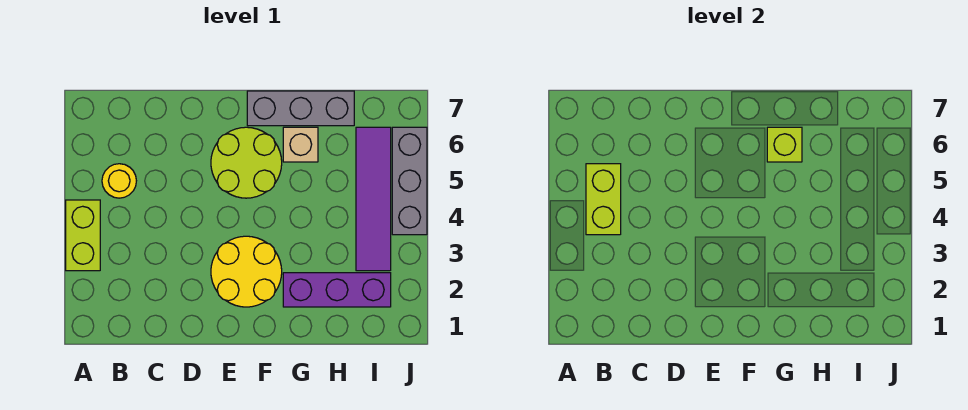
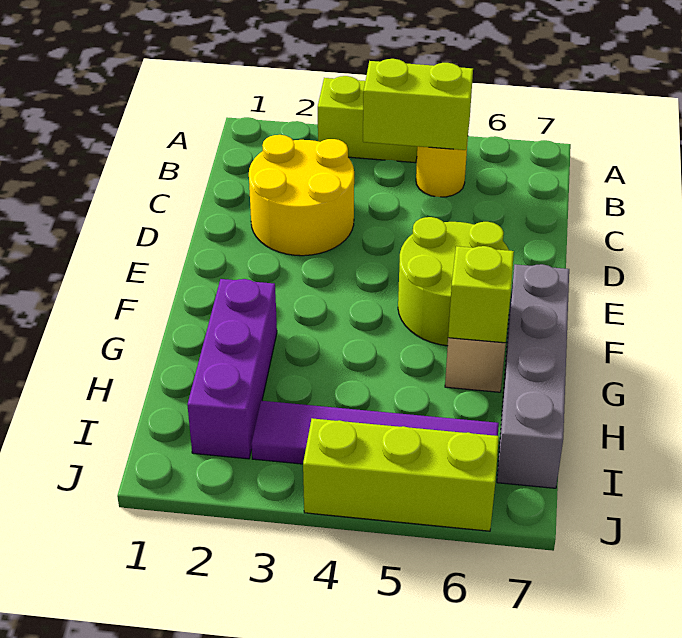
yellow round brick E2:F3 level 1 -> yellow round brick C2:D3 level 1
grey brick F7:H7 level 1 -> grey brick F7:I7 level 1
grey brick J4:J6 level 1 -> lime brick J4:J6 level 1

